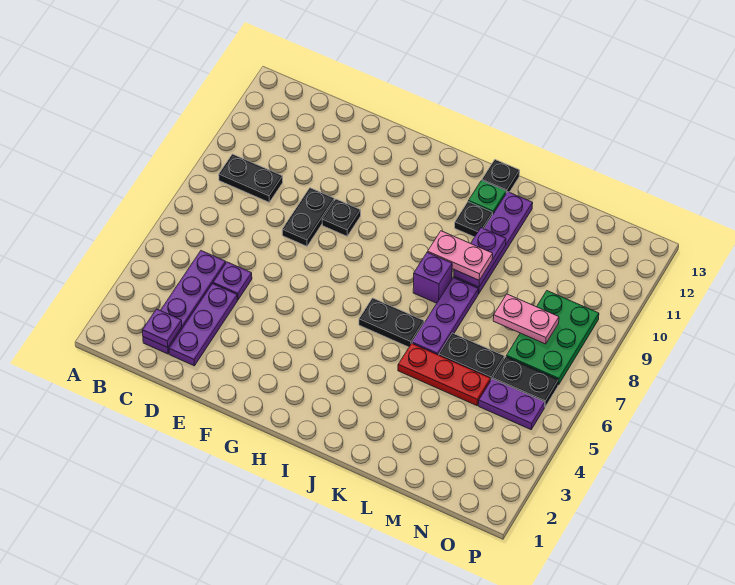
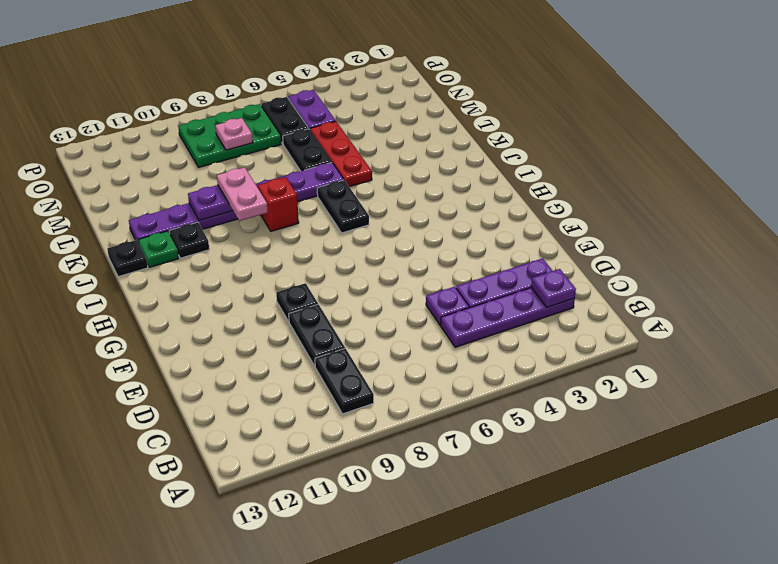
black plate E8:E9 level 1 -> black plate D9:E9 level 1
purple brick J8 level 1 -> red brick J8 level 1
pink plate M8:N8 level 2 -> pink plate N8 level 2

